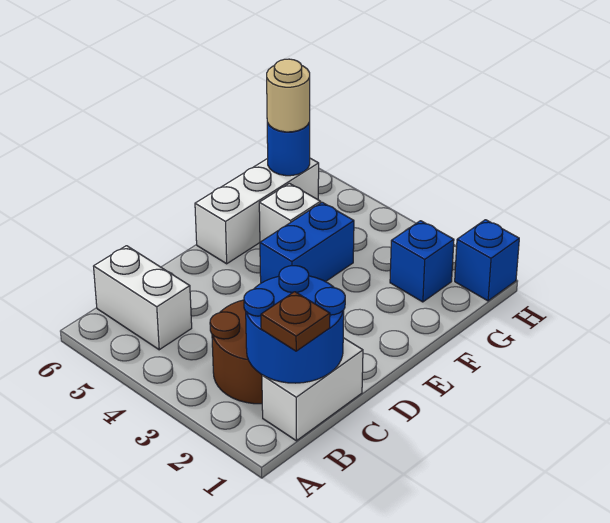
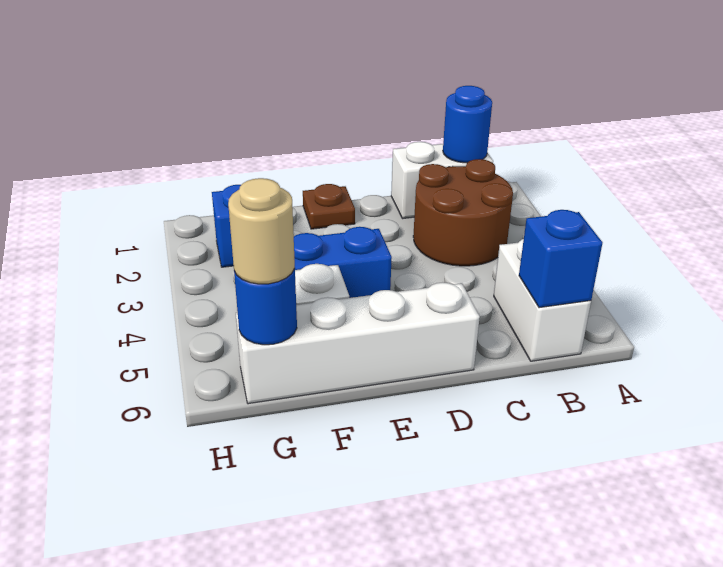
blue round brick B1:C2 level 2 -> blue round brick B1 level 2
brown plate B1 level 3 -> brown plate E1 level 1
white brick E6:G6 level 1 -> white brick D6:G6 level 1
blue brick H1 level 1 -> blue brick B6 level 2

